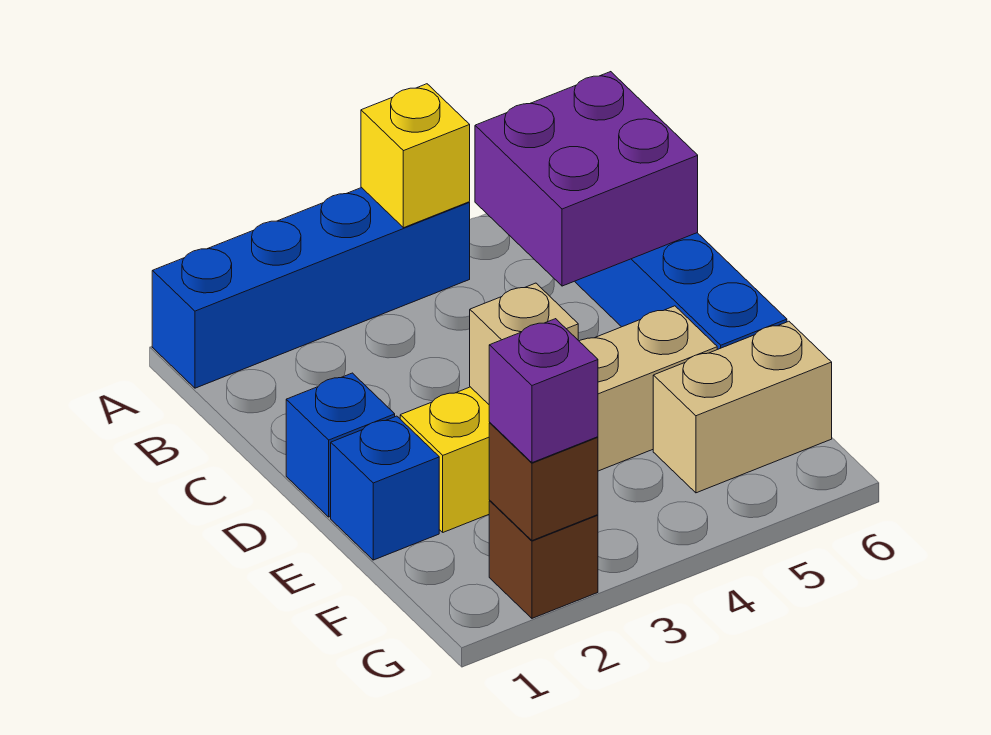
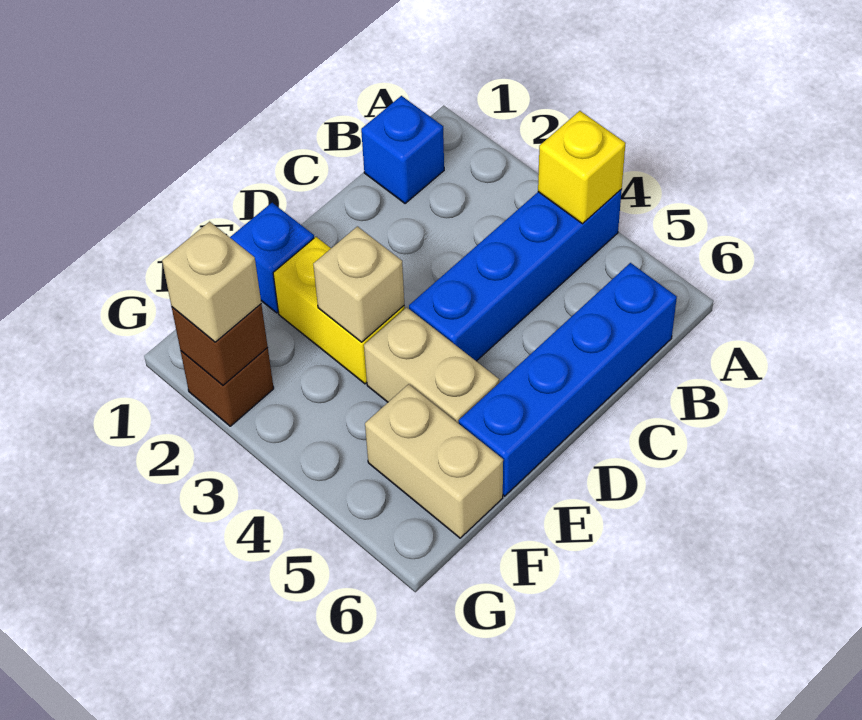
blue brick A1:A4 level 1 -> blue brick A4:D4 level 1
purple brick B5:C6 level 2 -> none
blue brick D1 level 1 -> blue brick B1 level 1
purple brick G2 level 3 -> tan brick G2 level 3

